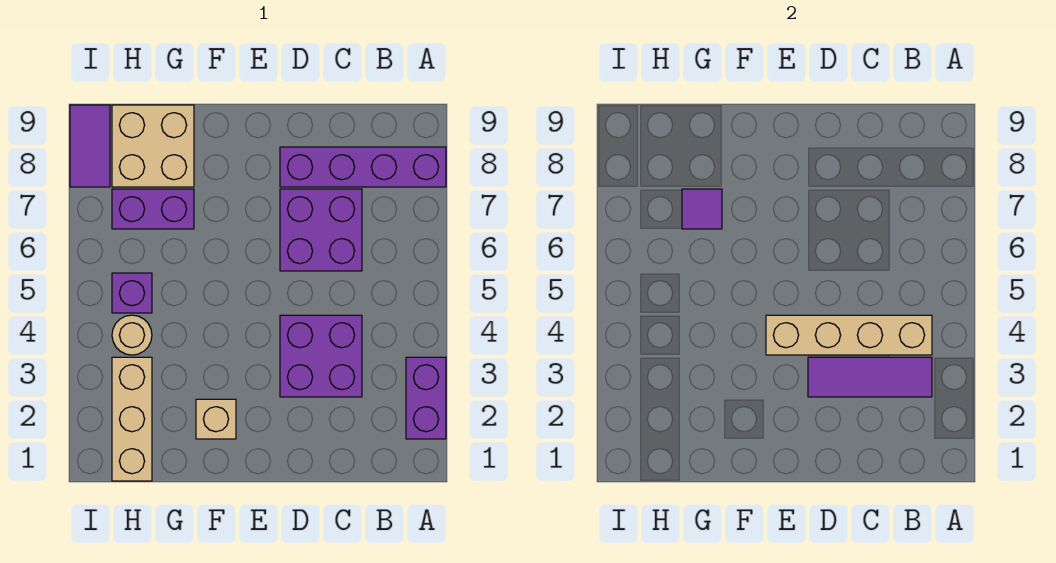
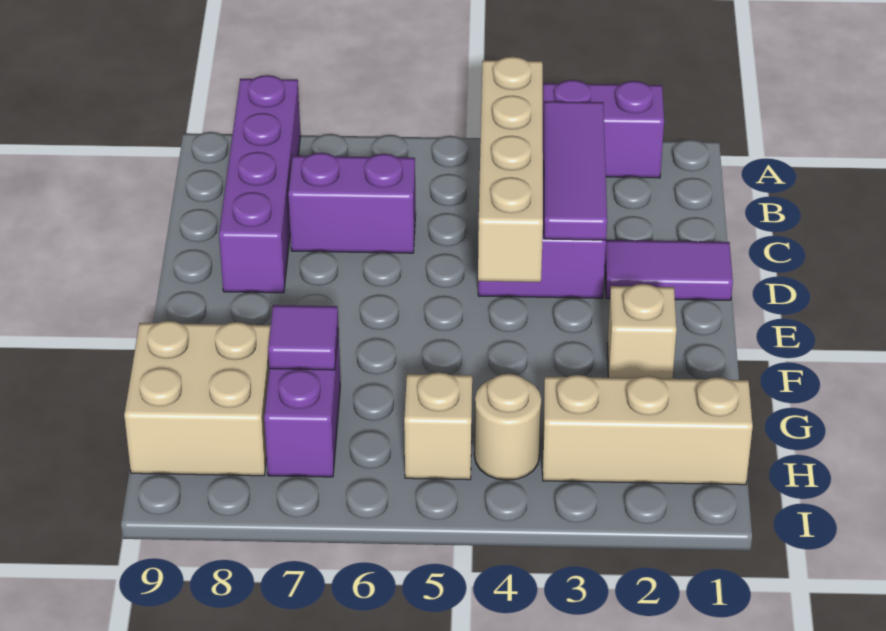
purple brick C6:D7 level 1 -> purple brick C6:C7 level 1
purple brick H5 level 1 -> tan brick H5 level 1
purple tile I8:I9 level 1 -> purple tile D1:D2 level 1

